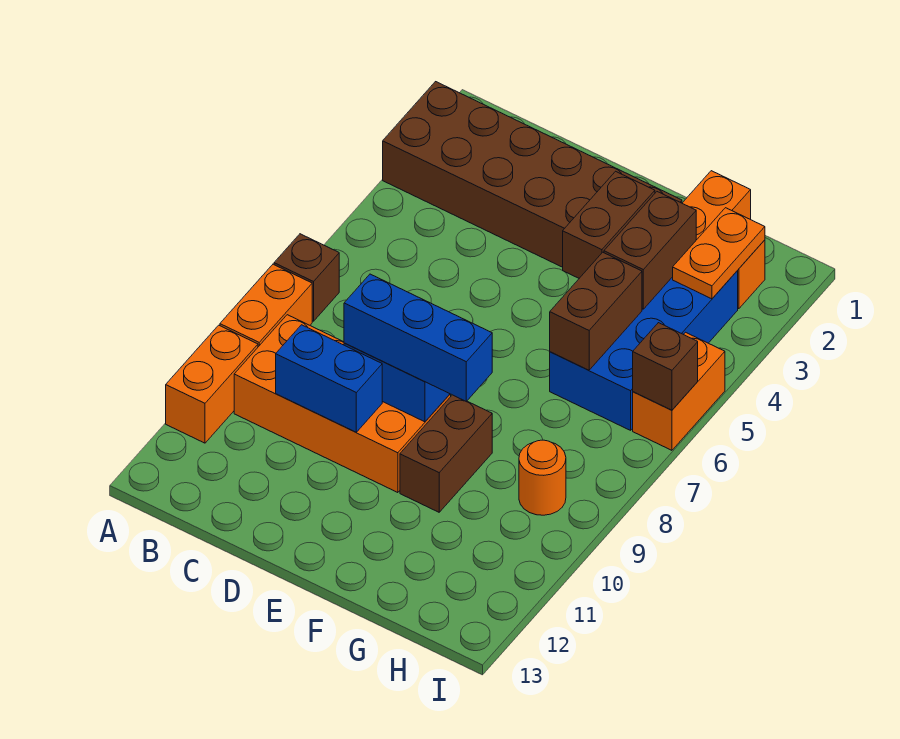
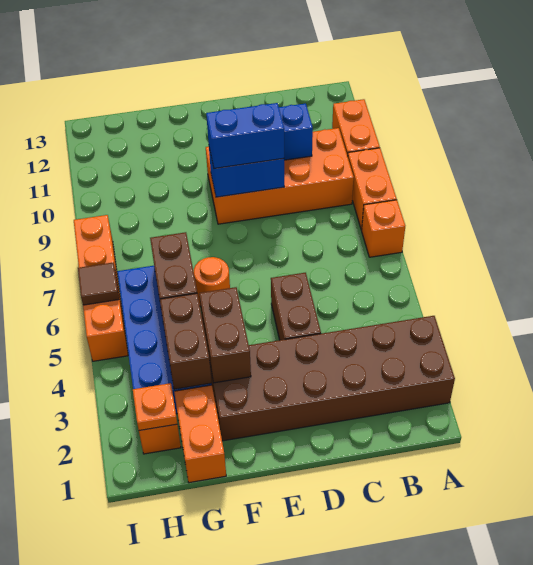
brown brick A7 level 1 -> orange brick A7 level 1
blue brick D9:F9 level 3 -> blue brick D9:E9 level 3
brown brick F9:F10 level 1 -> brown brick D4:D5 level 1
orange plate H2:H3 level 2 -> orange plate H2 level 2
orange round brick H9 level 1 -> orange round brick F6 level 1
orange brick I5:I6 level 1 -> orange brick I5:I8 level 1
brown brick I6 level 2 -> brown tile I6 level 2

